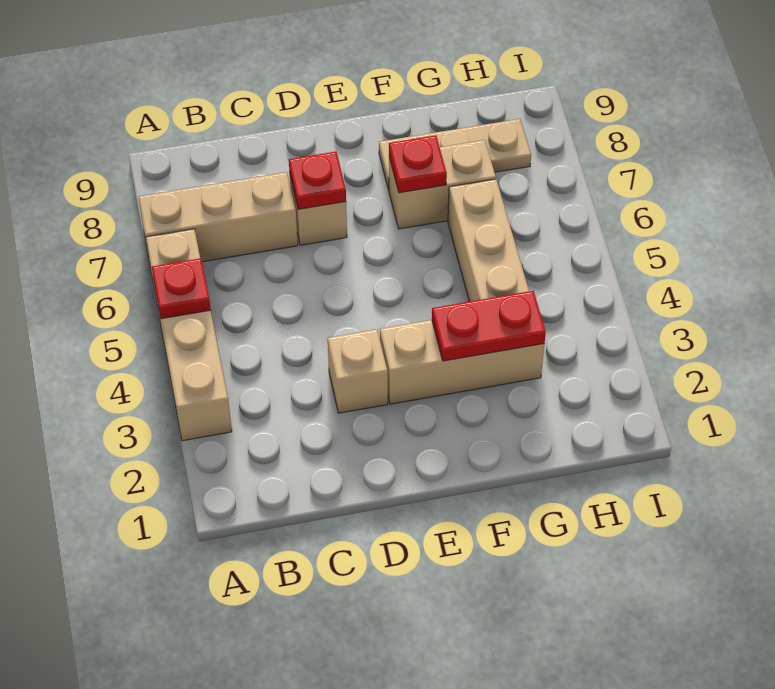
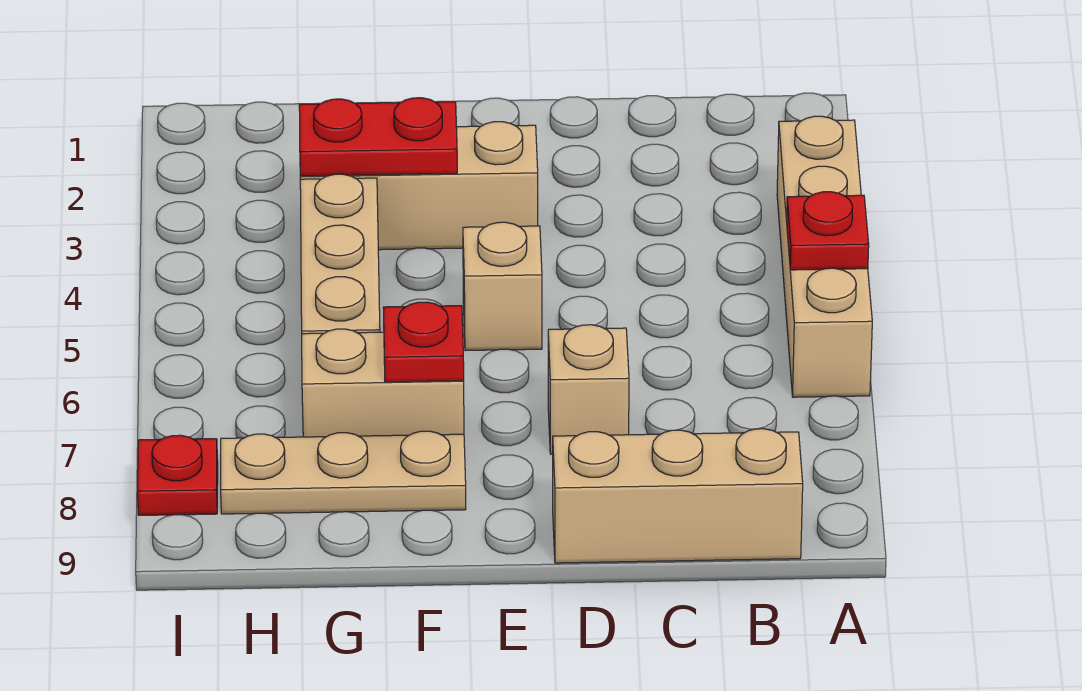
tan brick A7:C7 level 1 -> tan brick B9:D9 level 1
tan brick D3 level 1 -> tan brick E5 level 1
red plate D7 level 2 -> red plate I8 level 1

